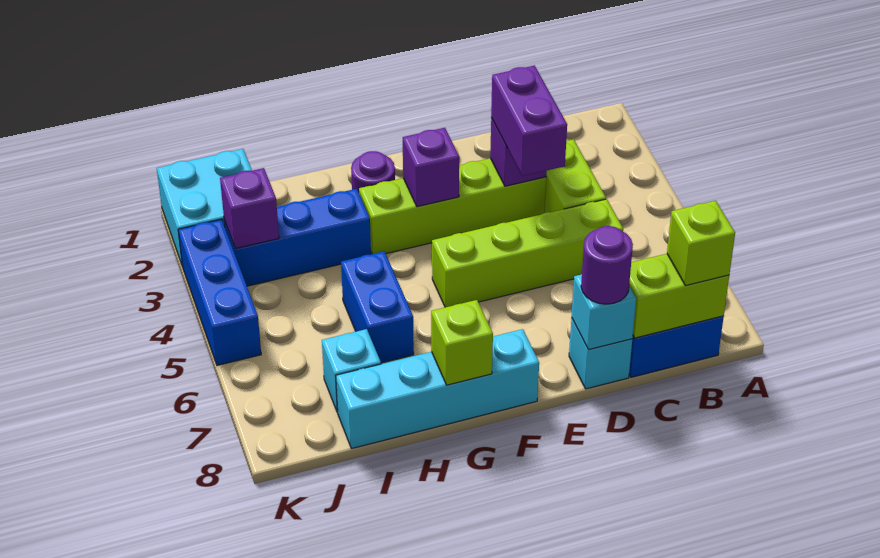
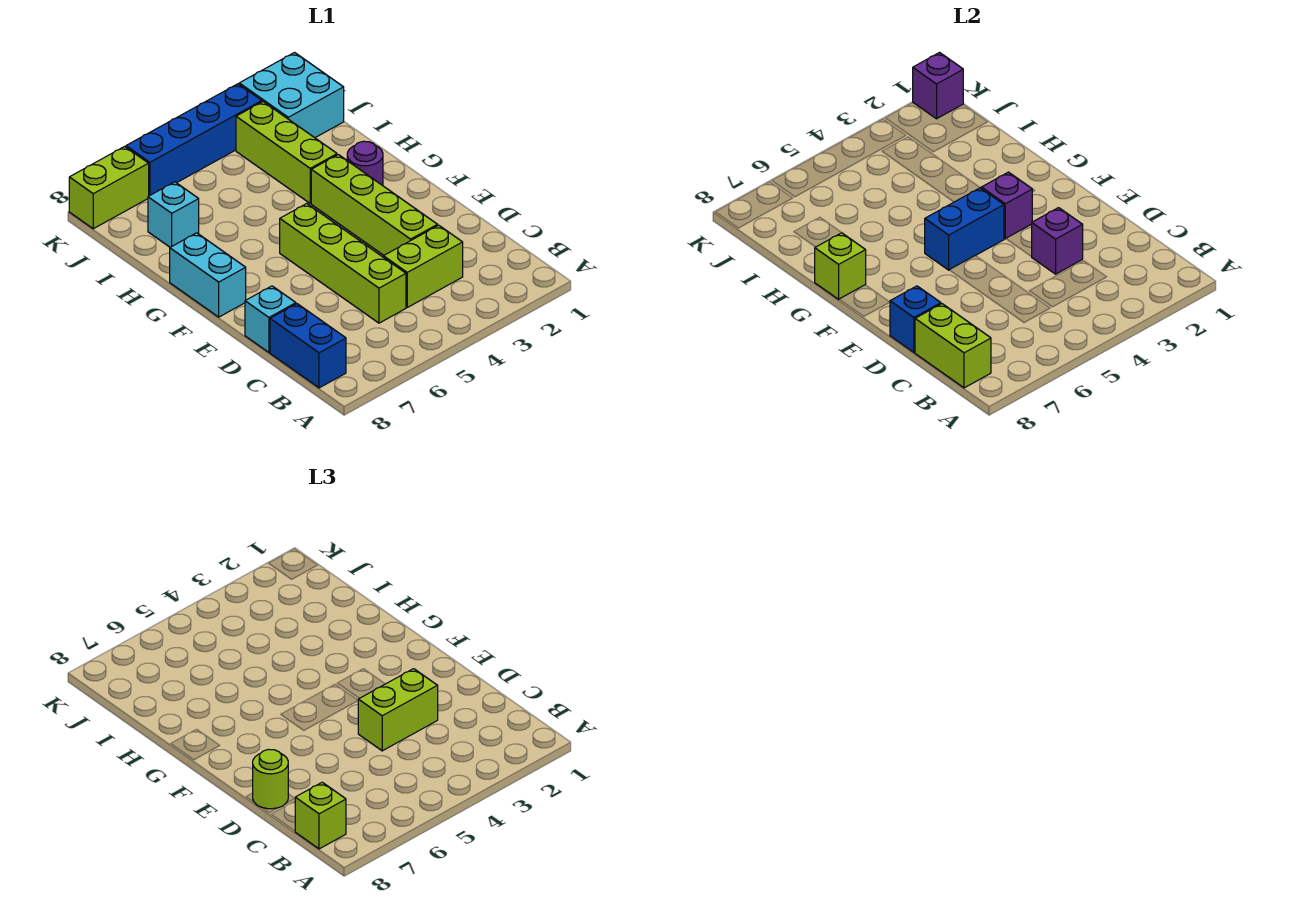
purple brick D3:D4 level 3 -> lime brick D3:D4 level 3
cyan brick D8 level 2 -> blue brick D8 level 2
purple round brick D8 level 3 -> lime round brick D8 level 3
cyan brick F8:I8 level 1 -> cyan brick F8:G8 level 1
blue brick H3:J3 level 1 -> lime brick H3:J3 level 1
blue brick H5:H6 level 1 -> blue brick F4:F5 level 2
purple brick J3 level 2 -> purple brick K1 level 2
blue brick K3:K5 level 1 -> blue brick K3:K6 level 1
none -> lime brick K7:K8 level 1

